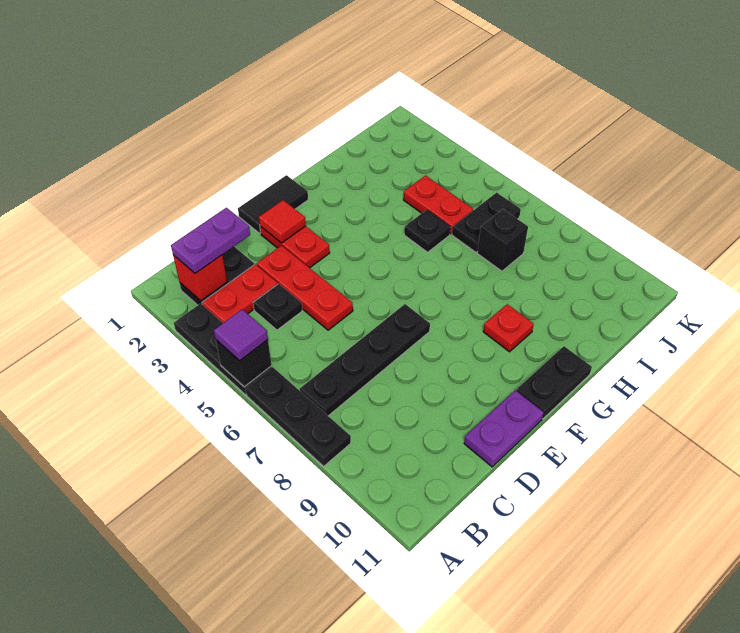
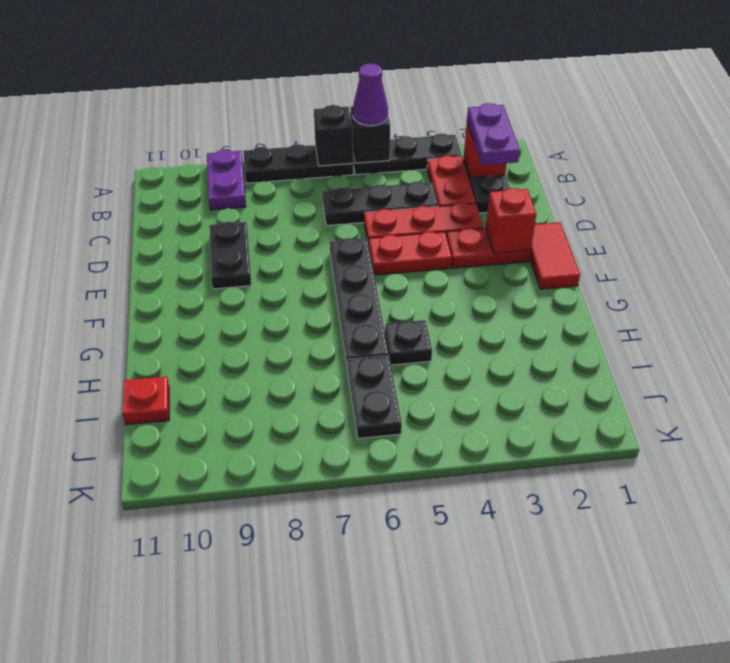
purple tile A5 level 3 -> purple cone A5 level 3
black plate B7:E7 level 1 -> black plate E6:H6 level 1
black plate C4 level 1 -> black plate C4:C6 level 1
purple plate D11:E11 level 1 -> purple plate A9:B9 level 1
black tile E1:F1 level 1 -> red tile E1:F1 level 1
red tile E2 level 2 -> red brick E2 level 2
black plate F11:G11 level 1 -> black plate D9:E9 level 1
red plate G9 level 1 -> red plate I11 level 1
red plate I4:I5 level 1 -> red plate E4:E5 level 1
black brick I7 level 1 -> black brick A6 level 2

